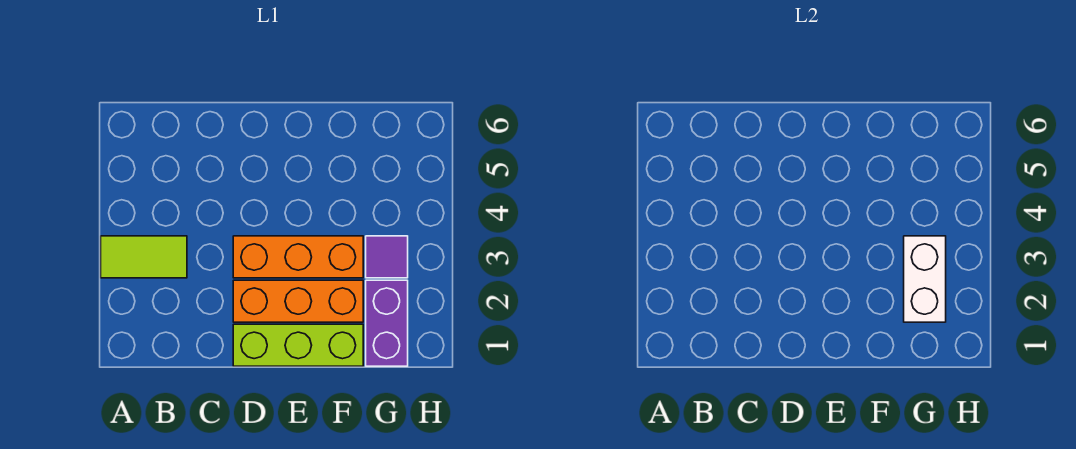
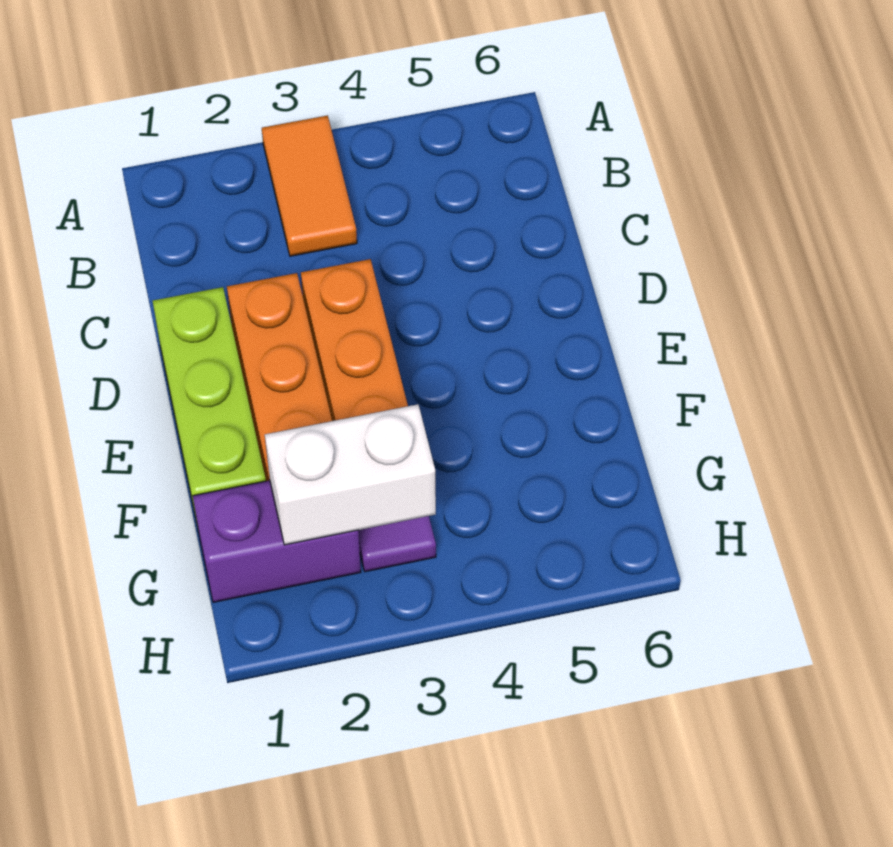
lime tile A3:B3 level 1 -> orange tile A3:B3 level 1

